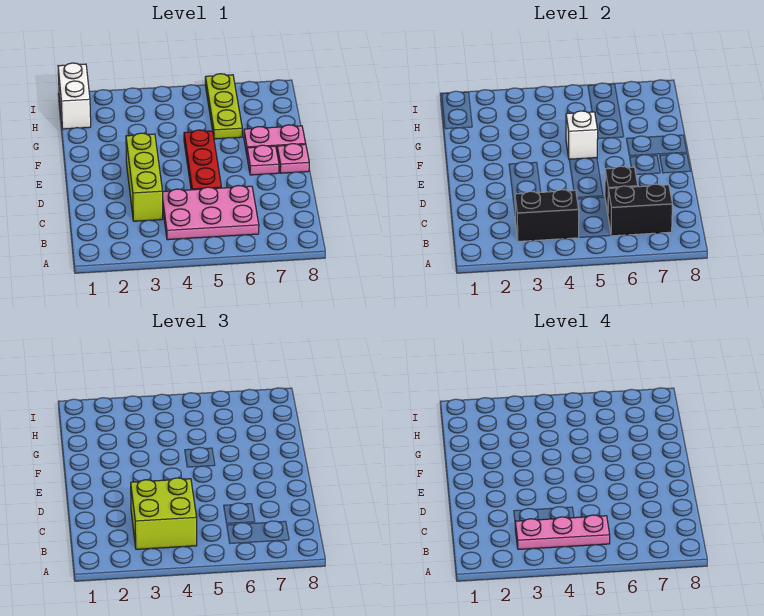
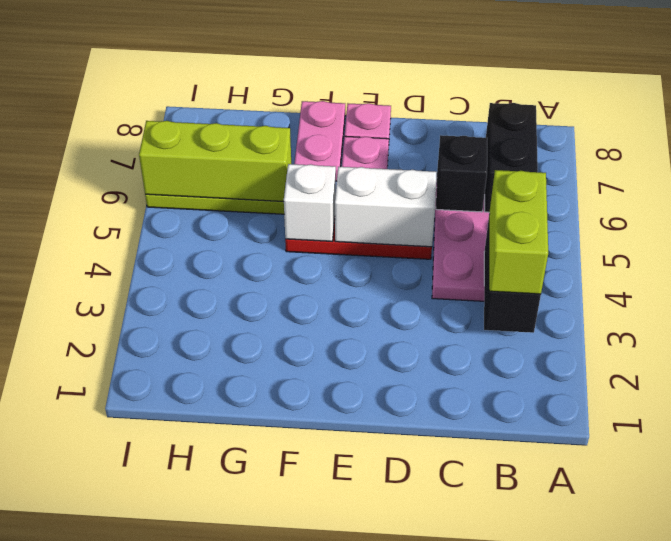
lime brick B3:C4 level 3 -> lime brick B3:B4 level 3
pink plate B3:B5 level 4 -> none
lime brick C3:E3 level 1 -> lime brick G6:I6 level 2
white brick H1:I1 level 1 -> white brick D5:E5 level 2

